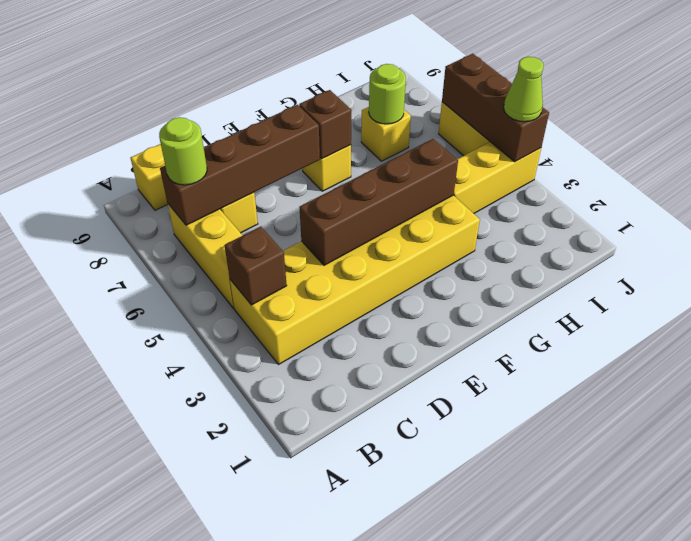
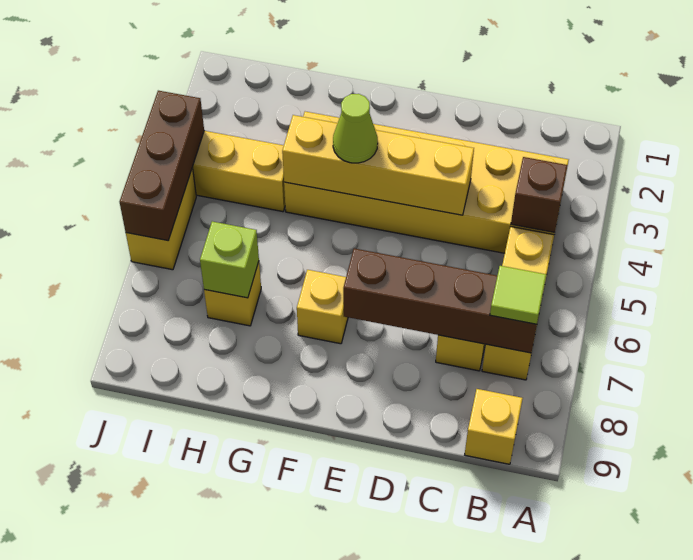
lime round brick B7 level 3 -> lime tile B7 level 3
brown brick D4:G4 level 2 -> yellow brick D4:G4 level 2
brown brick F7 level 2 -> none
lime round brick H7 level 2 -> lime brick H7 level 2
lime cone J4 level 3 -> lime cone F4 level 3

